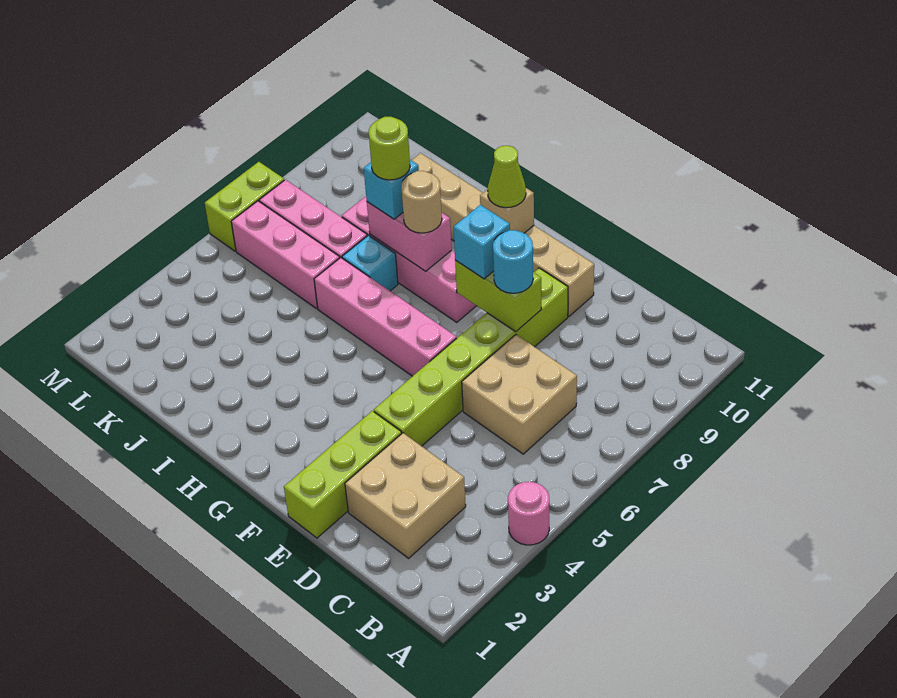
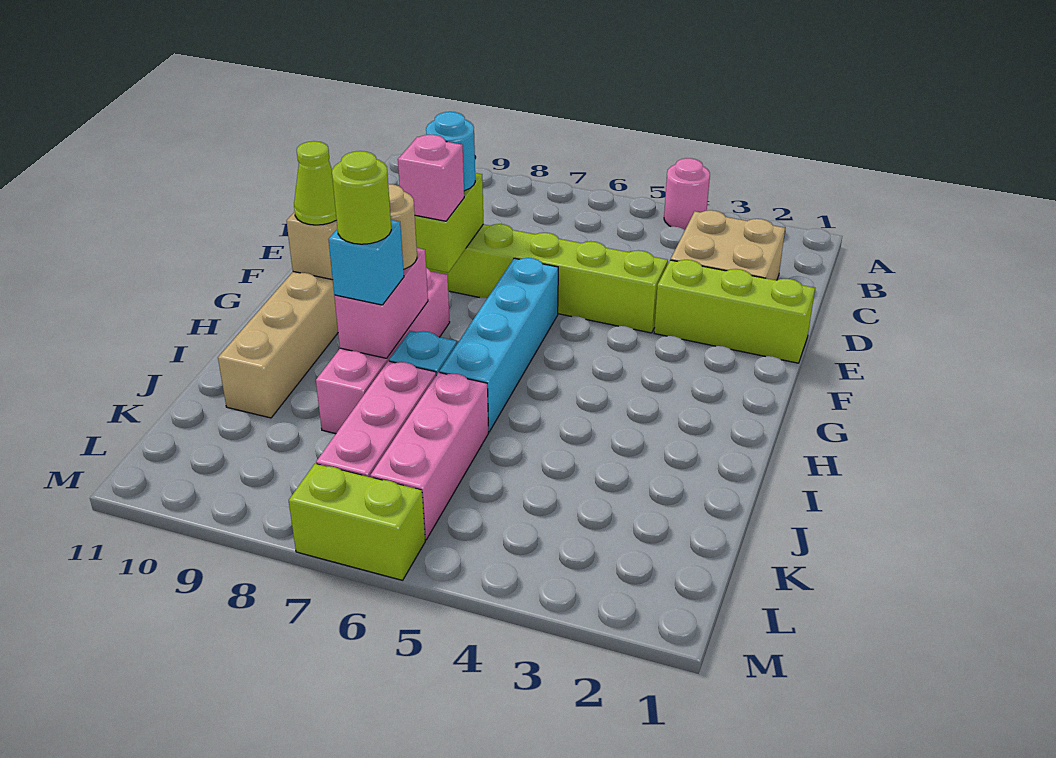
tan brick C6:D7 level 1 -> none
pink brick F6:I6 level 1 -> cyan brick F6:I6 level 1
cyan brick F8 level 3 -> pink brick F8 level 3

